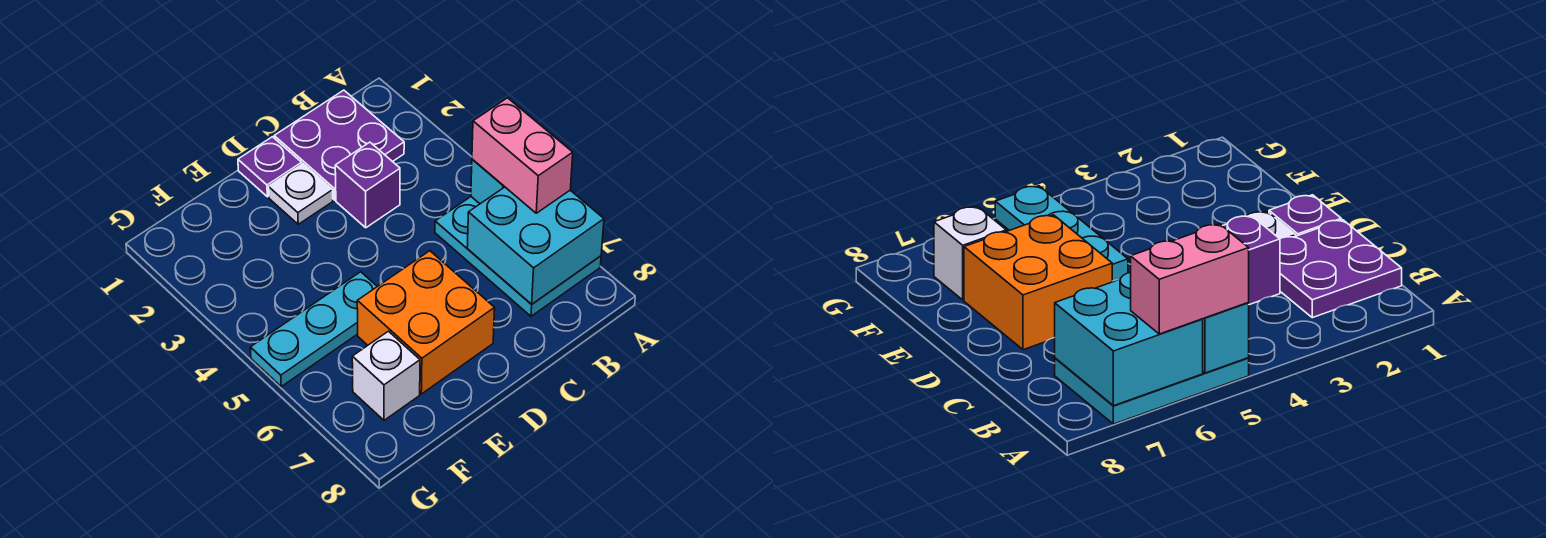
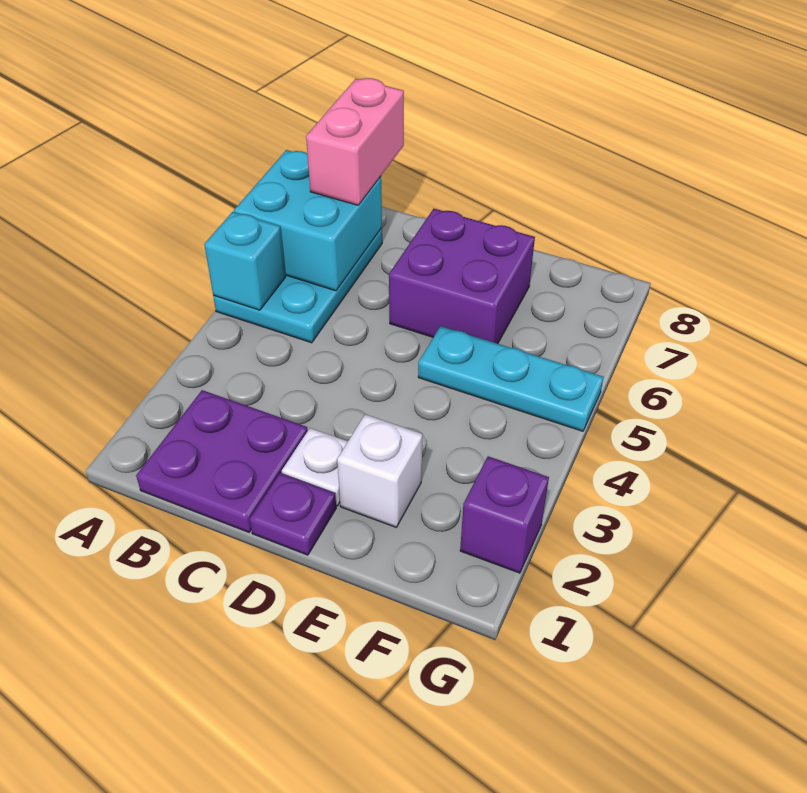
pink brick A5:A6 level 3 -> pink brick B7:B8 level 3
purple brick C3 level 1 -> purple brick G2 level 1
orange brick D6:E7 level 1 -> purple brick D6:E7 level 1
white brick F7 level 1 -> white brick E2 level 1

